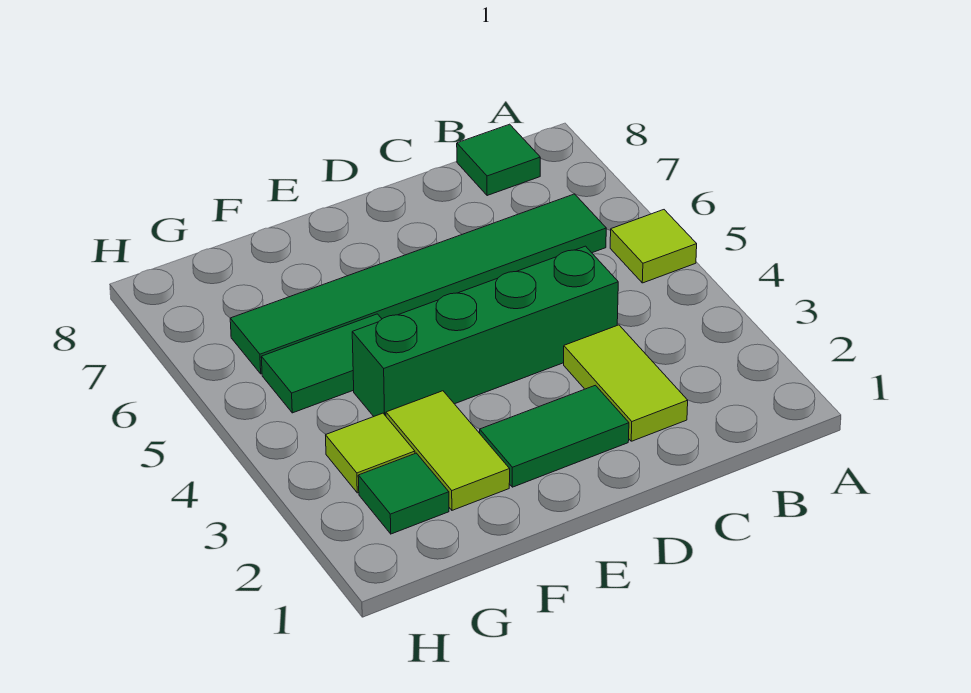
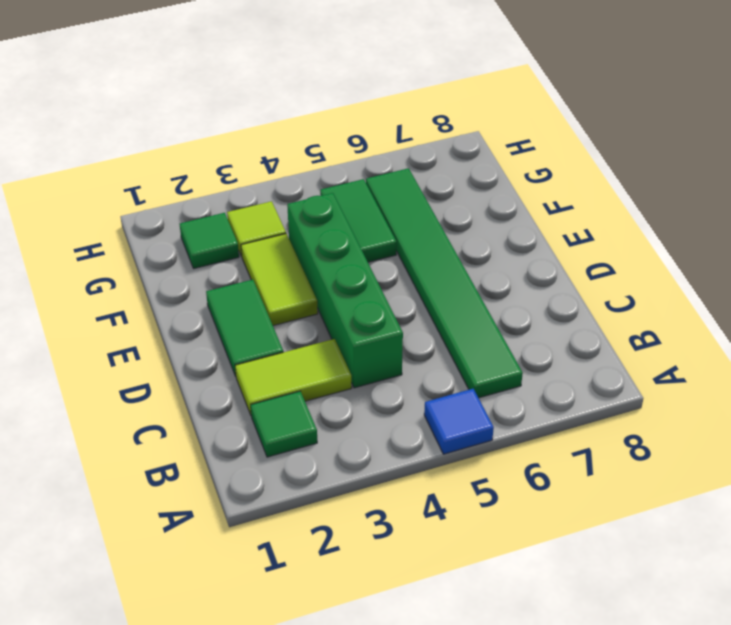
lime tile A5 level 1 -> blue tile A5 level 1
green tile B8 level 1 -> green tile B2 level 1
lime tile F2:F3 level 1 -> lime tile E3:F3 level 1

